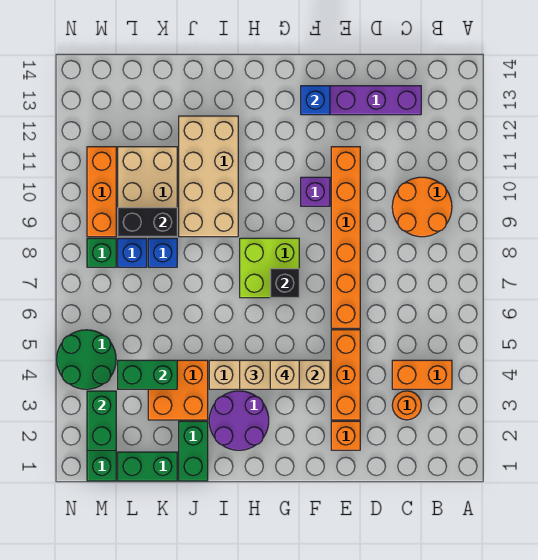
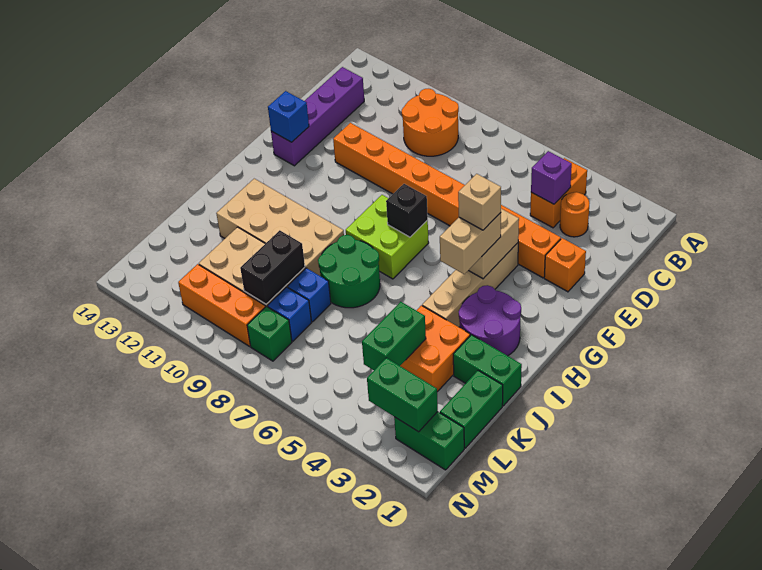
purple brick F10 level 1 -> purple brick C4 level 2
green round brick M4:N5 level 1 -> green round brick I7:J8 level 1

